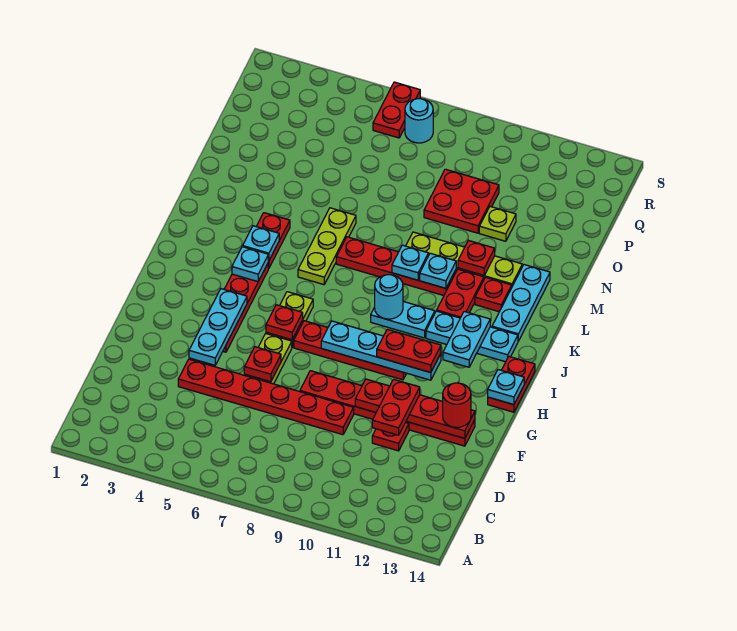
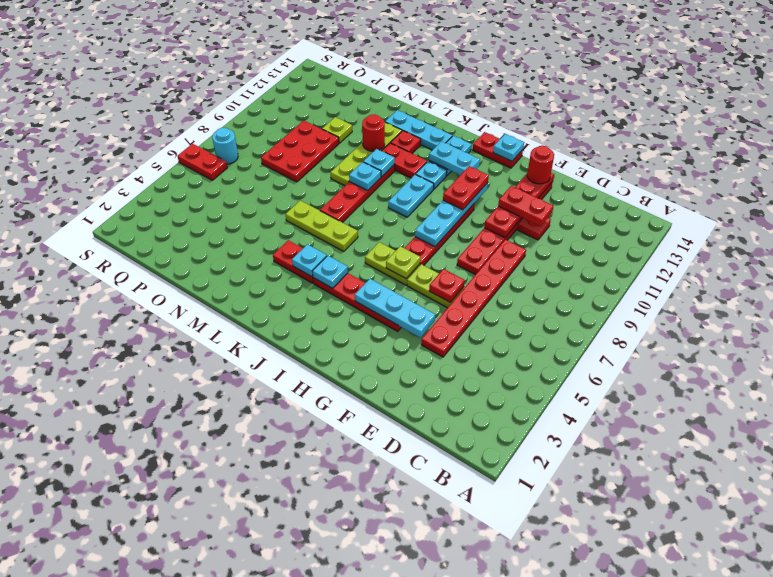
red plate H6 level 2 -> lime plate H6 level 2
cyan round brick J9 level 2 -> none
red plate M11 level 2 -> red round brick M11 level 2
red plate O9:P10 level 1 -> red plate O8:P10 level 1

